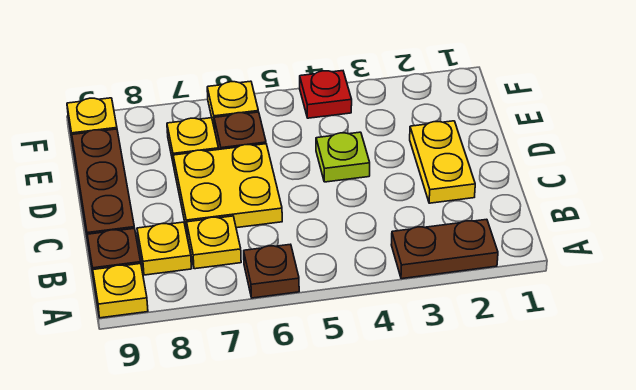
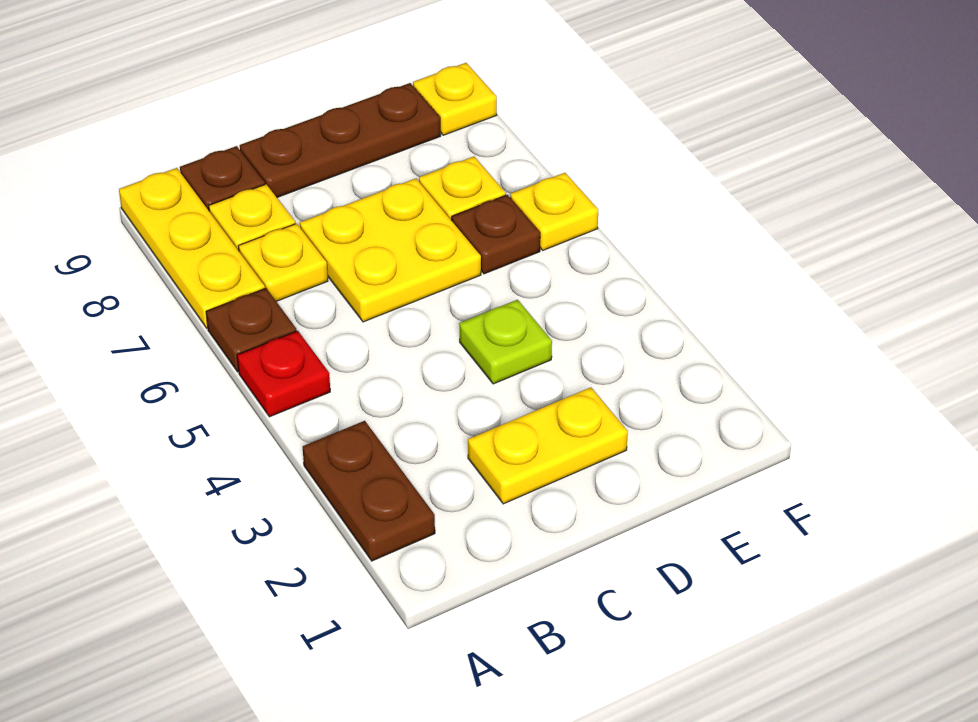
yellow plate A9 level 1 -> yellow plate A7:A9 level 1
red plate F4 level 1 -> red plate A5 level 1

